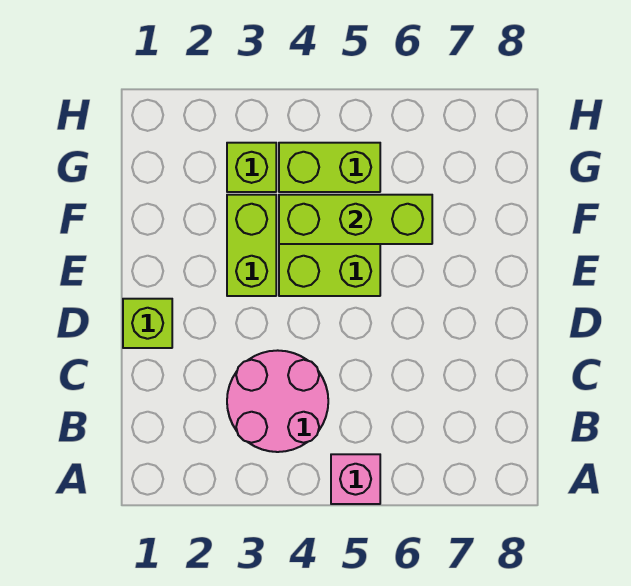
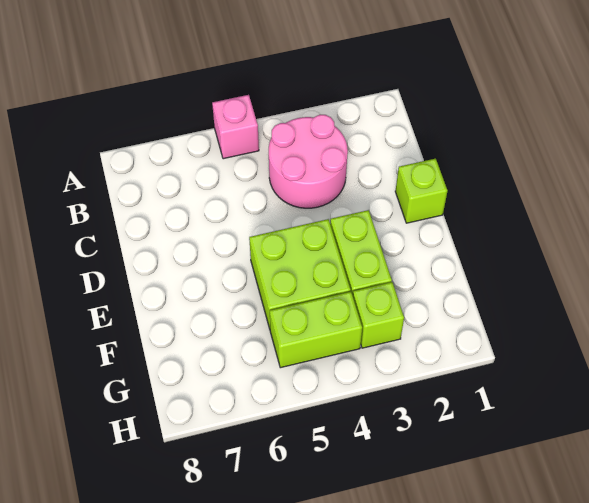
lime brick F4:F6 level 2 -> none

